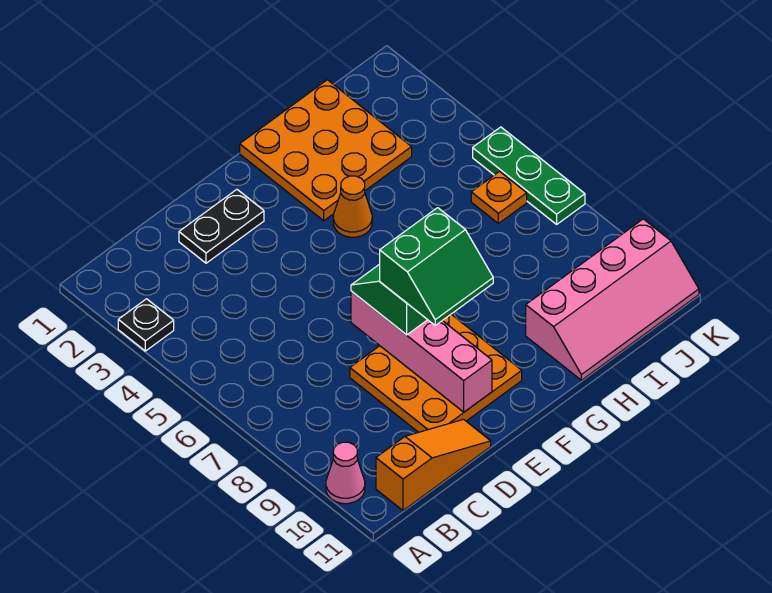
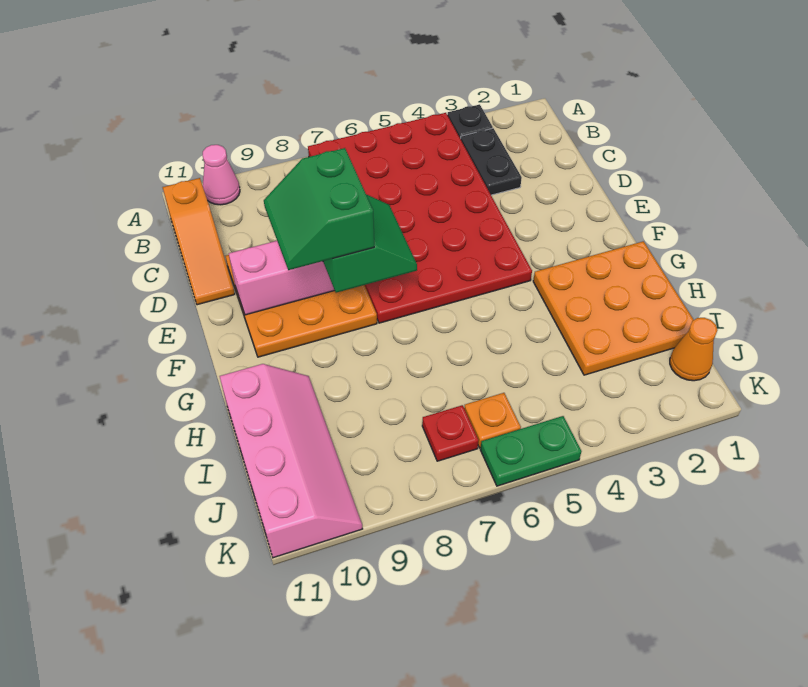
none -> red plate A4:F7 level 1
black plate D2:E2 level 1 -> black plate B3:C3 level 1
orange cone G4 level 1 -> orange cone J1 level 1
pink slope H10:K11 level 1 top 10 -> pink slope H10:K11 level 1 top 11
none -> red plate J7 level 1
green plate K5:K7 level 1 -> green plate K5:K6 level 1

